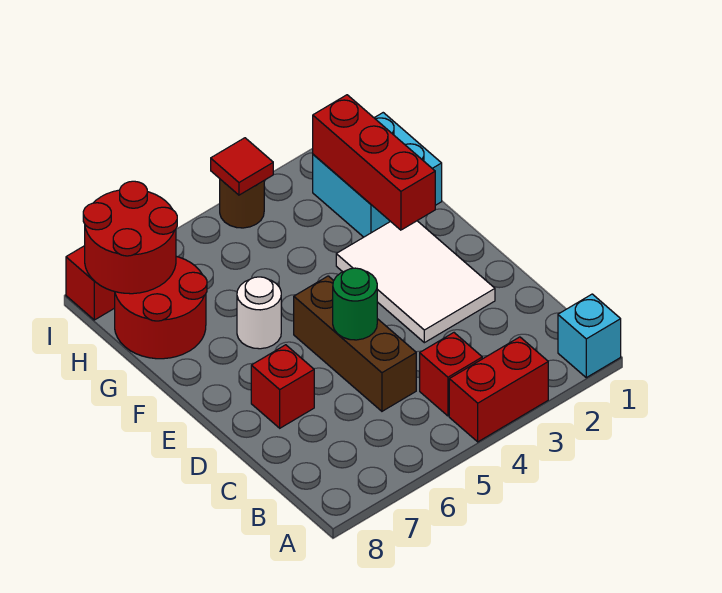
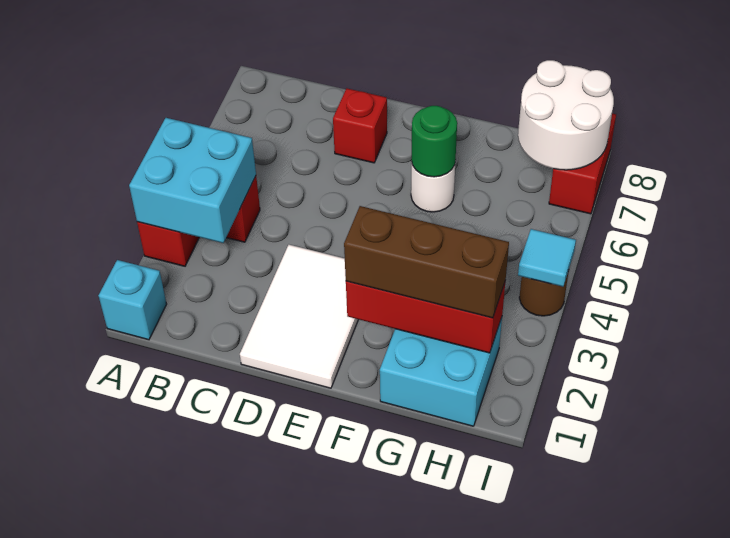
none -> cyan brick A3:B4 level 2
brown brick C5:E5 level 1 -> brown brick F2:H2 level 3
white tile D2:F3 level 1 -> white tile D1:E3 level 1
green round brick D5 level 2 -> green round brick F6 level 2
red round brick G7:H8 level 1 -> none
red round brick H7:I8 level 2 -> white round brick H7:I8 level 2
red tile I4 level 2 -> cyan tile I4 level 2

